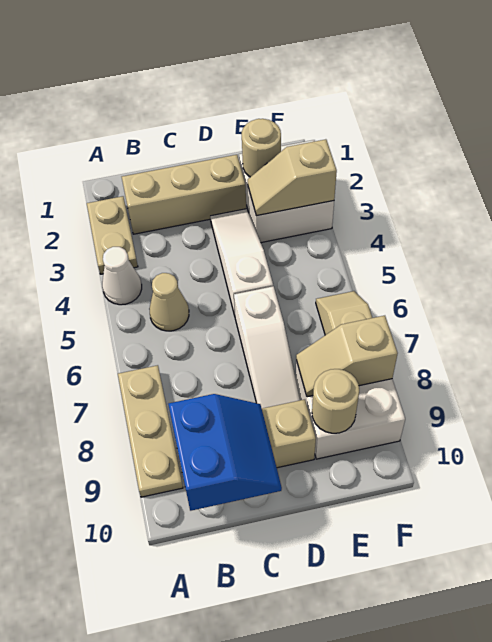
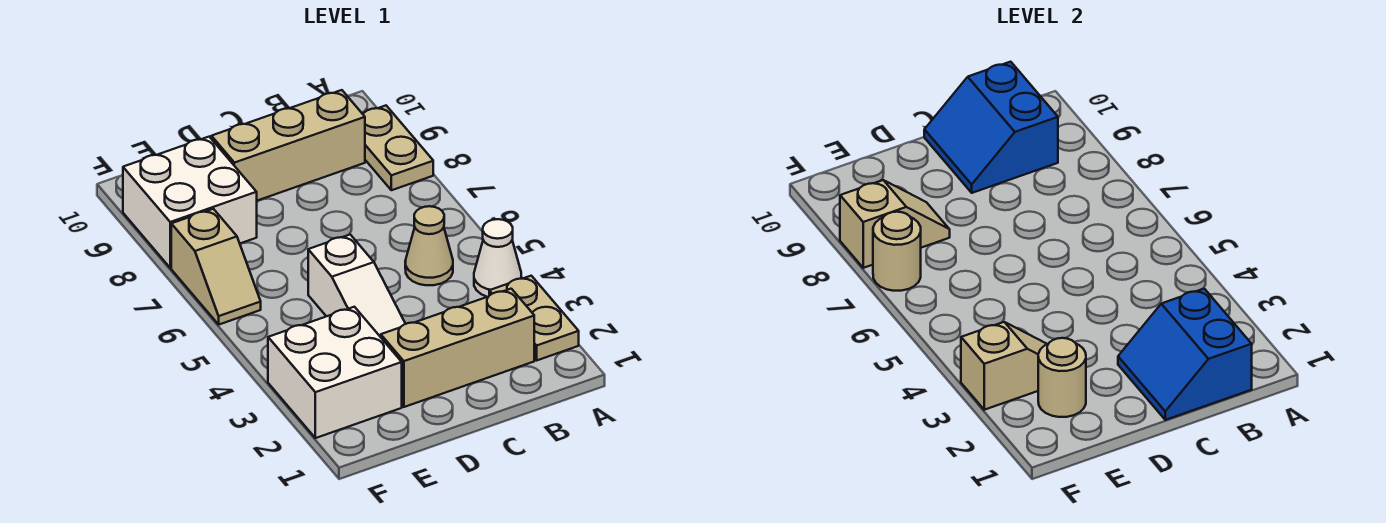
tan plate A7:A9 level 1 -> tan plate A8:A9 level 1
none -> blue slope B1:C2 level 2 top B
white slope D6:D8 level 1 top 6 -> none
tan round brick E9 level 2 -> tan round brick F7 level 2

